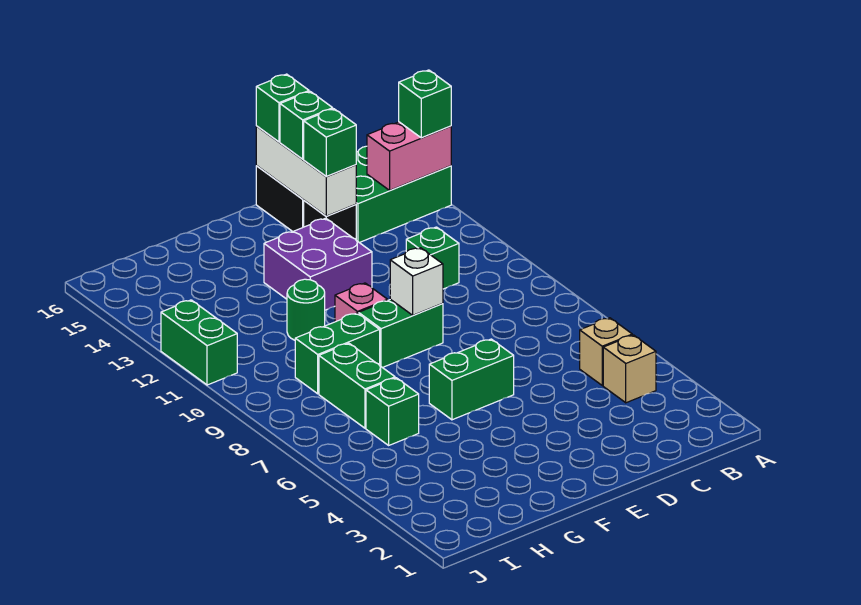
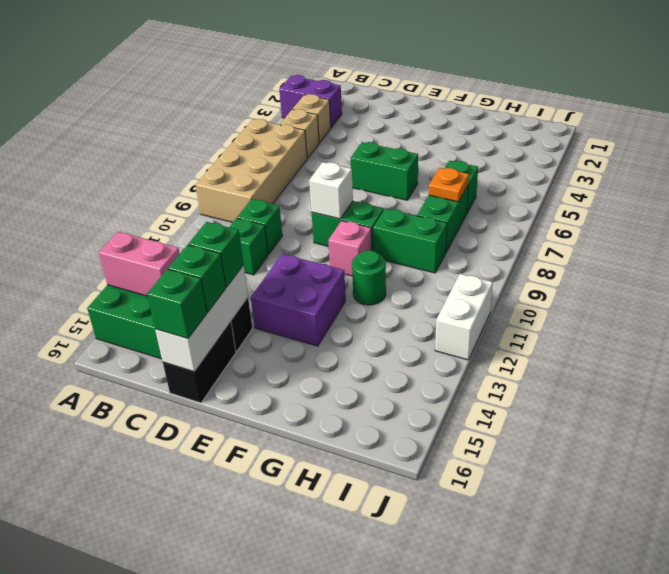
none -> purple brick A3:B3 level 1
none -> tan brick A6:B9 level 1
green brick A14 level 3 -> green brick C10 level 1
none -> orange plate H7 level 2
green brick J11:J12 level 1 -> white brick J11:J12 level 1

